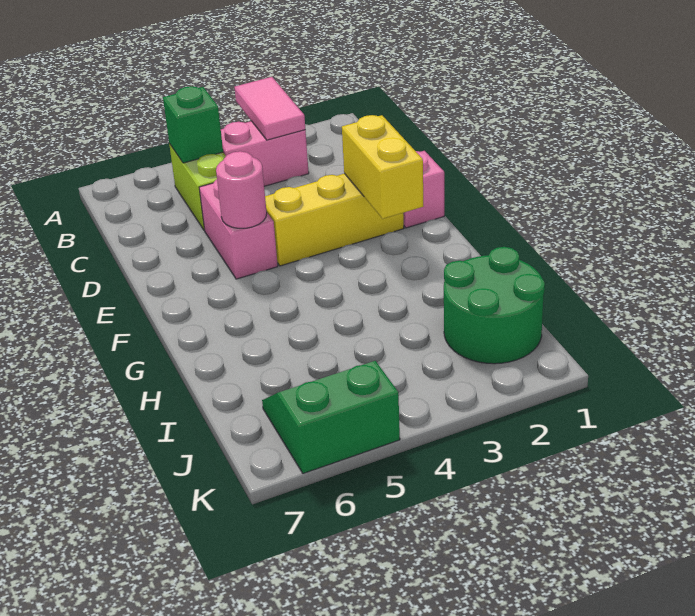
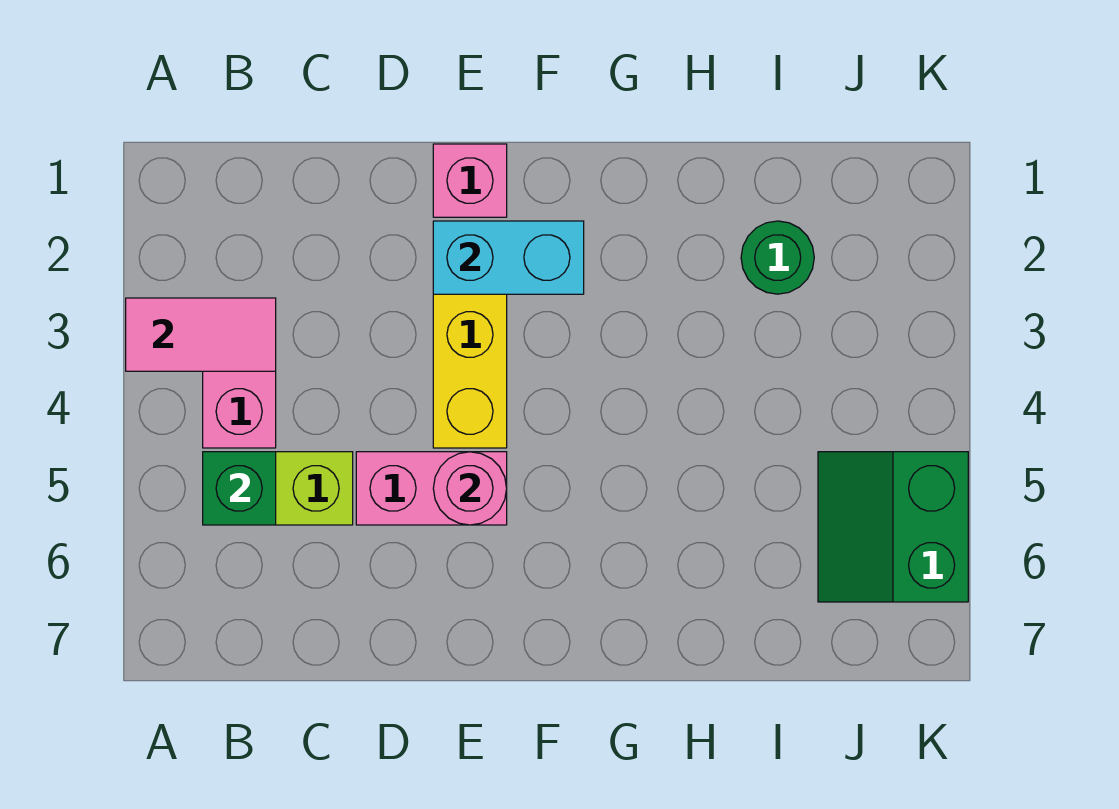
yellow brick E2:F2 level 2 -> cyan brick E2:F2 level 2
green round brick I1:J2 level 1 -> green round brick I2 level 1

